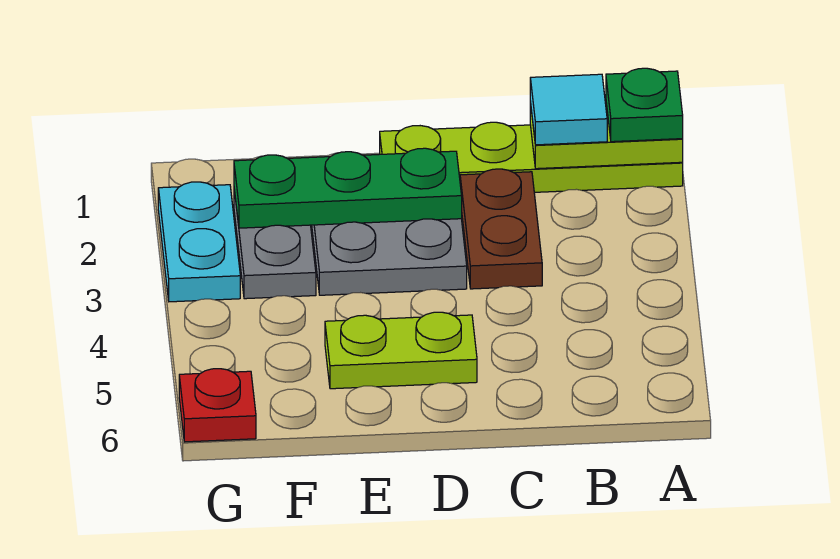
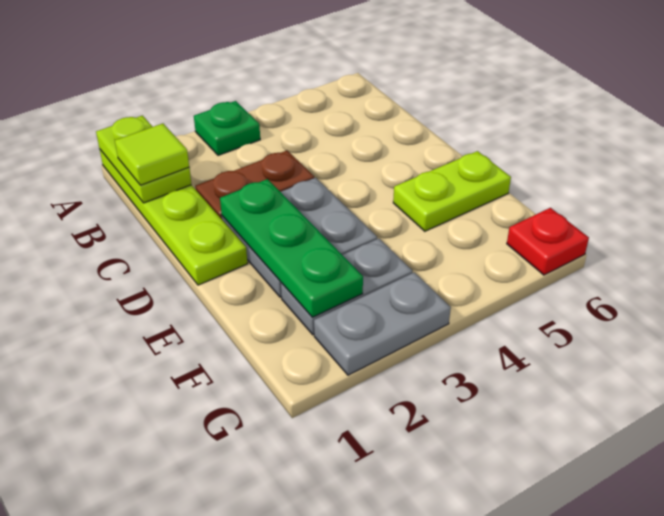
green plate A1 level 3 -> green plate A3 level 1
cyan tile B1 level 3 -> lime tile B1 level 3
lime plate D5:E5 level 1 -> lime plate E5:E6 level 1
cyan plate G2:G3 level 1 -> grey plate G2:G3 level 1

